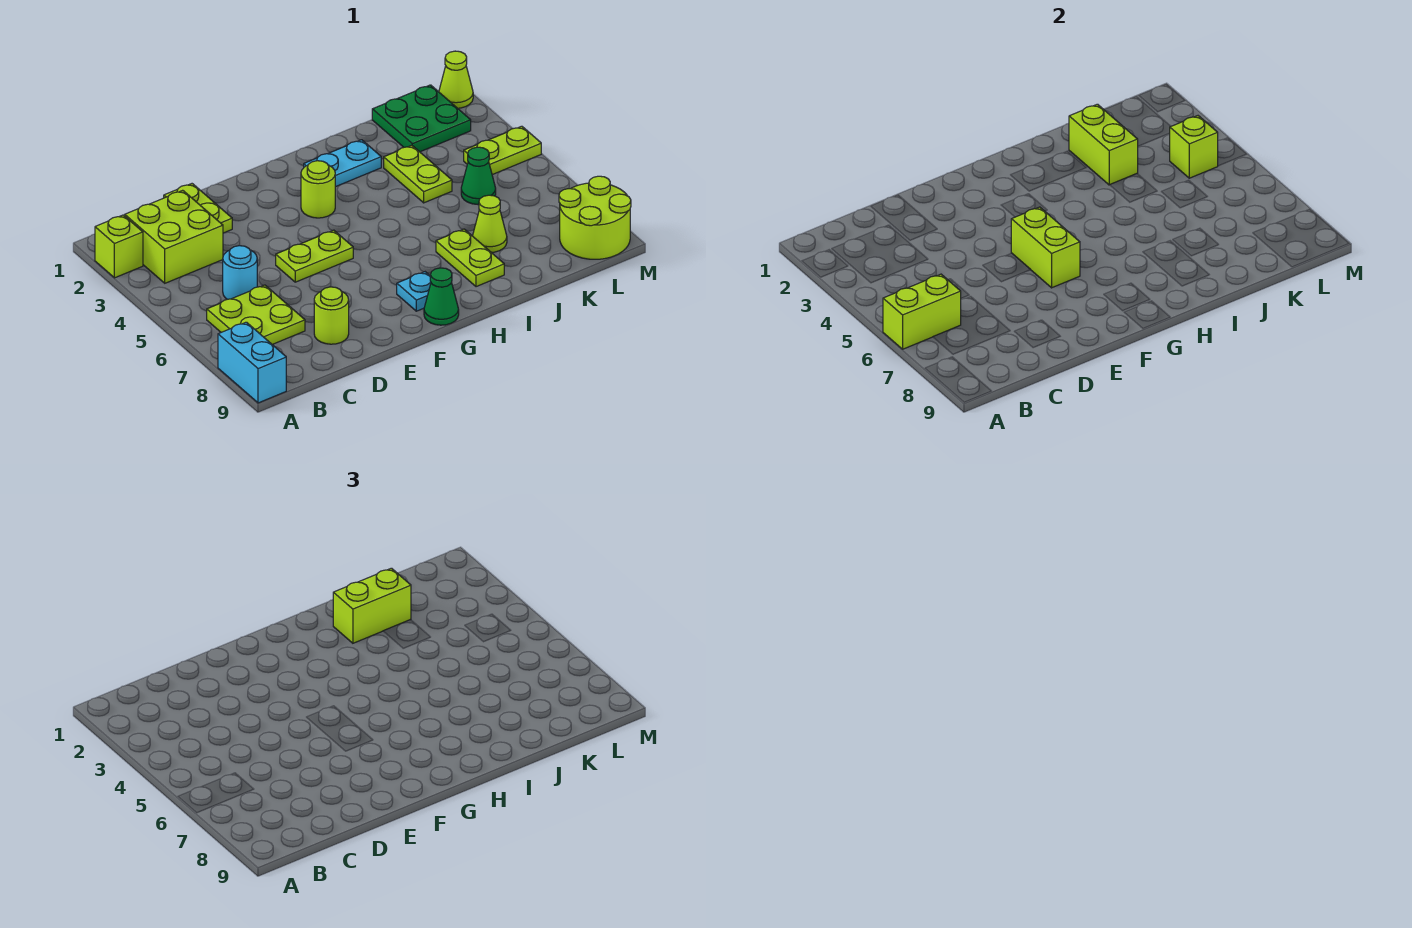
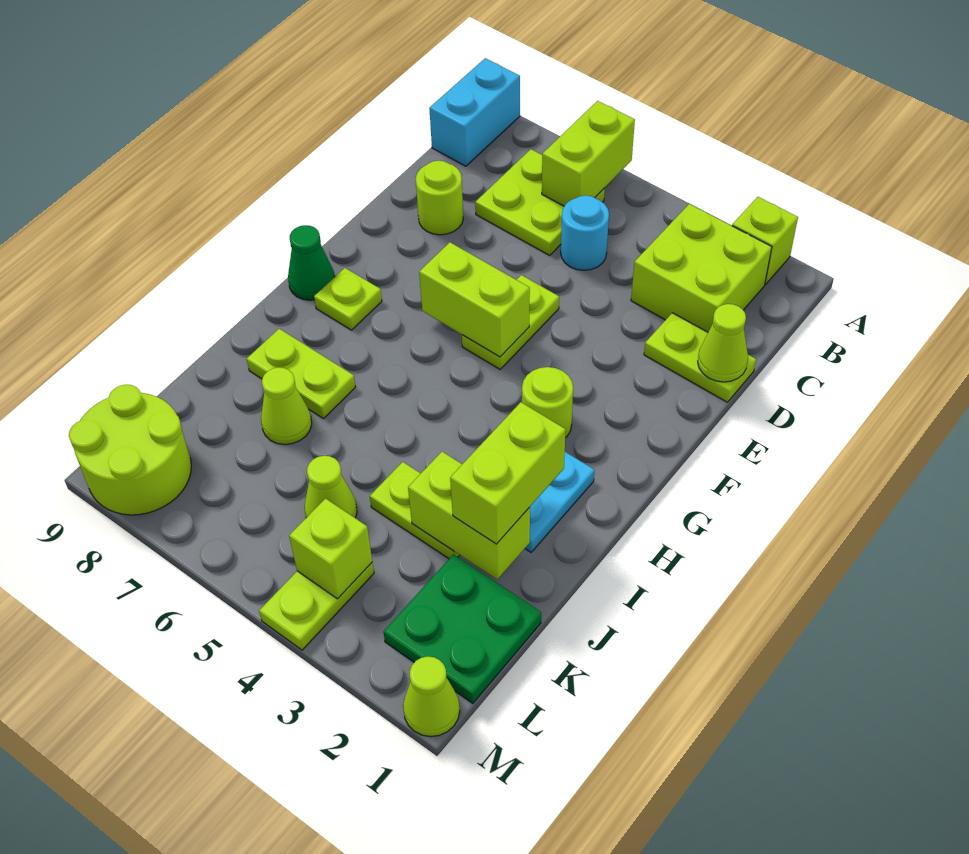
cyan brick A8:A9 level 1 -> cyan brick A9:B9 level 1
none -> lime cone D1 level 2
cyan plate G8 level 1 -> lime plate G8 level 1
green cone K5 level 1 -> lime cone K5 level 1

